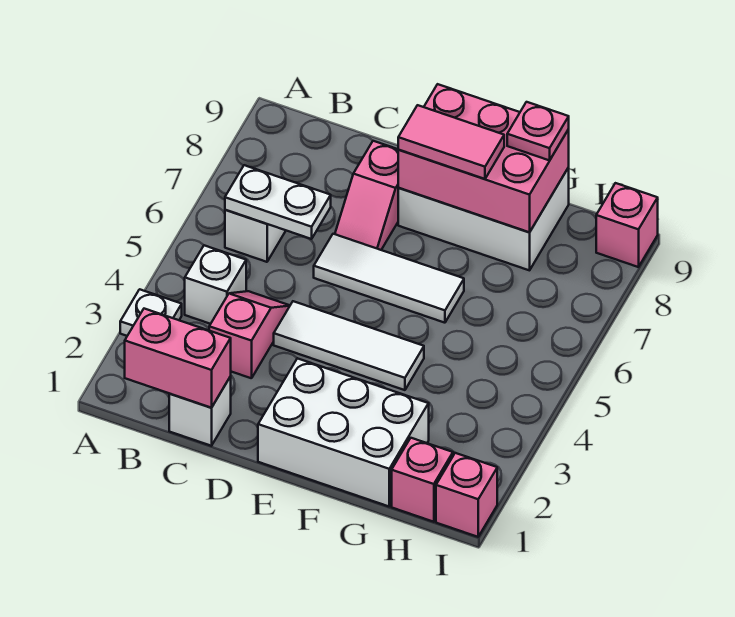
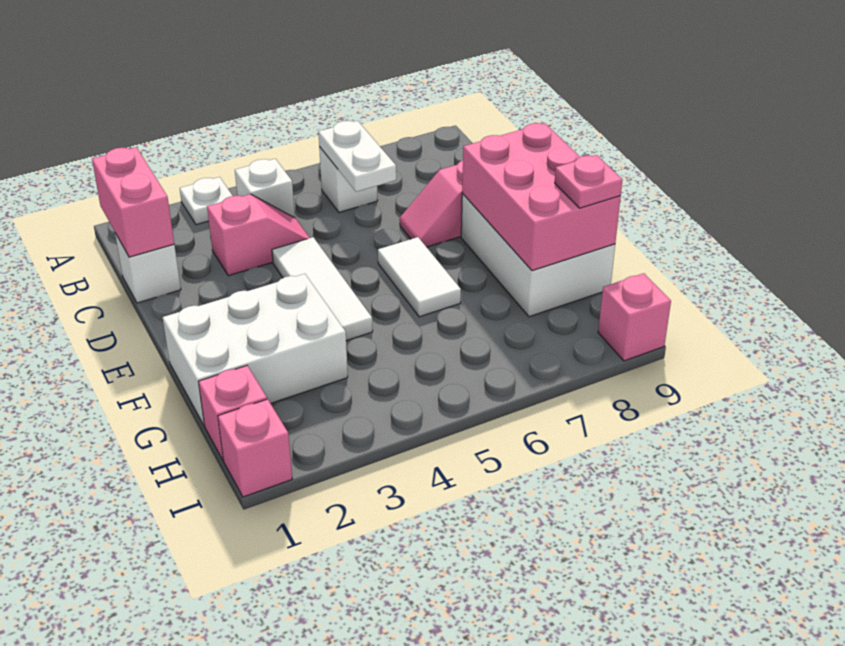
white tile D6:F6 level 1 -> white tile E6:F6 level 1
white brick E1:G2 level 1 -> white brick F1:G3 level 1
pink tile E8:F8 level 3 -> none

